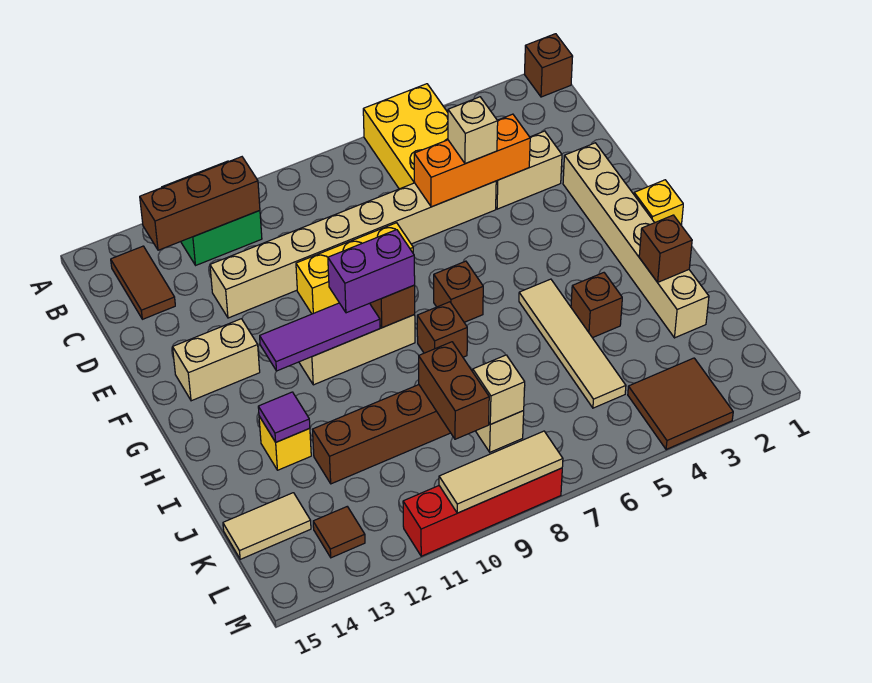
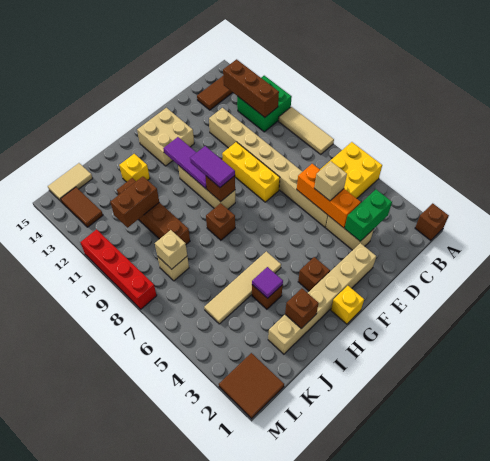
none -> green brick C3:D3 level 2
tan brick F13:F14 level 1 -> tan brick F13:G14 level 1
brown brick G7 level 1 -> brown brick G3 level 1
purple brick G9:G10 level 3 -> purple tile G9:G10 level 3
purple tile I13 level 2 -> purple tile I4 level 2
brown brick J9:K9 level 2 -> brown brick J11:K11 level 2
tan tile K14:K15 level 1 -> tan tile K15:L15 level 1
brown tile L3:M4 level 1 -> brown tile L1:M2 level 1
brown tile L13 level 1 -> brown tile L13:L14 level 1
tan tile M8:M10 level 2 -> tan tile A8:A10 level 1

